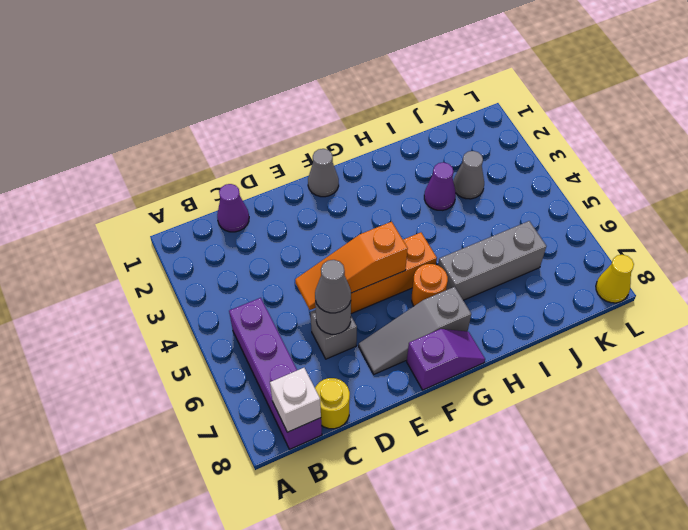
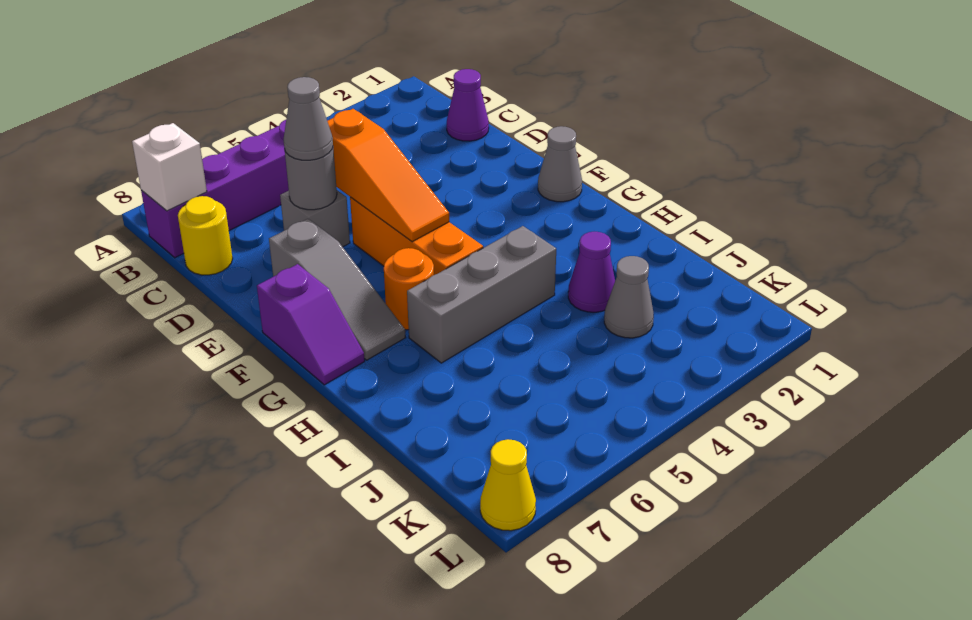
orange slope D5:F5 level 2 top F -> orange slope D5:F5 level 2 top D
grey slope E7:G7 level 1 top G -> grey slope E7:G7 level 1 top E
grey brick H6:J6 level 1 -> grey brick H4:H6 level 1

